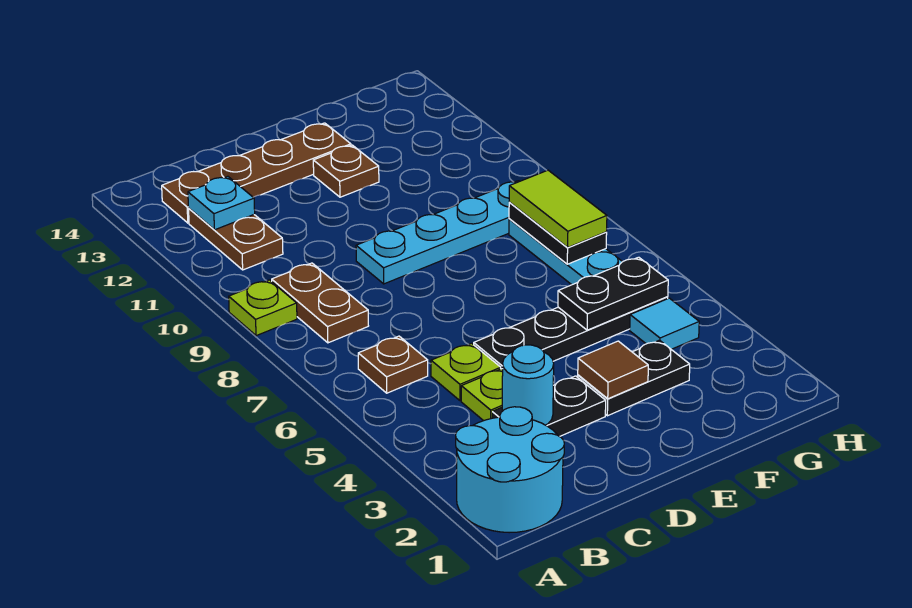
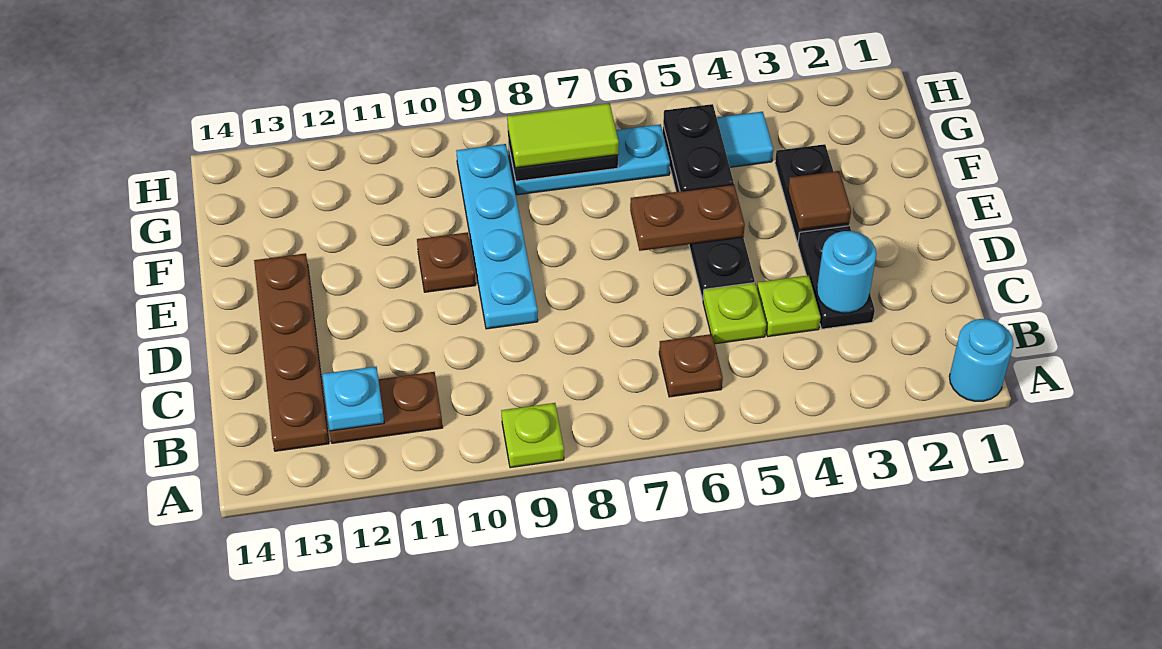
cyan round brick A1:B2 level 1 -> cyan round brick A1 level 1
brown plate B8:B9 level 1 -> brown plate E5:E6 level 2
brown plate E12 level 1 -> brown plate E10 level 1

